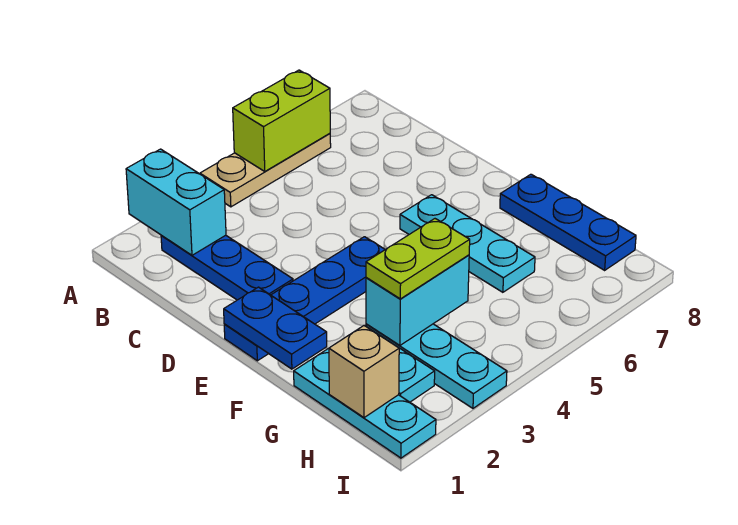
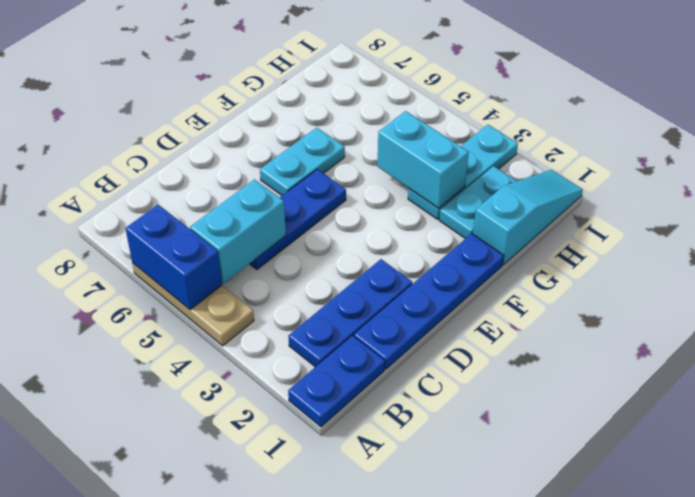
cyan brick A2:B2 level 2 -> cyan brick B5:C5 level 2
lime brick A5:A6 level 2 -> blue brick A5:A6 level 2
blue plate E1:E4 level 1 -> blue plate C1:F1 level 1
blue plate E1:F1 level 2 -> blue plate A1:B1 level 1
cyan plate E6:G6 level 1 -> cyan plate E6:F6 level 1
blue plate F8:H8 level 1 -> blue plate C5:E5 level 1
cyan plate G1:I1 level 1 -> cyan slope G1:I1 level 1 top G
lime plate G3:G4 level 3 -> none
tan brick H1 level 2 -> none

